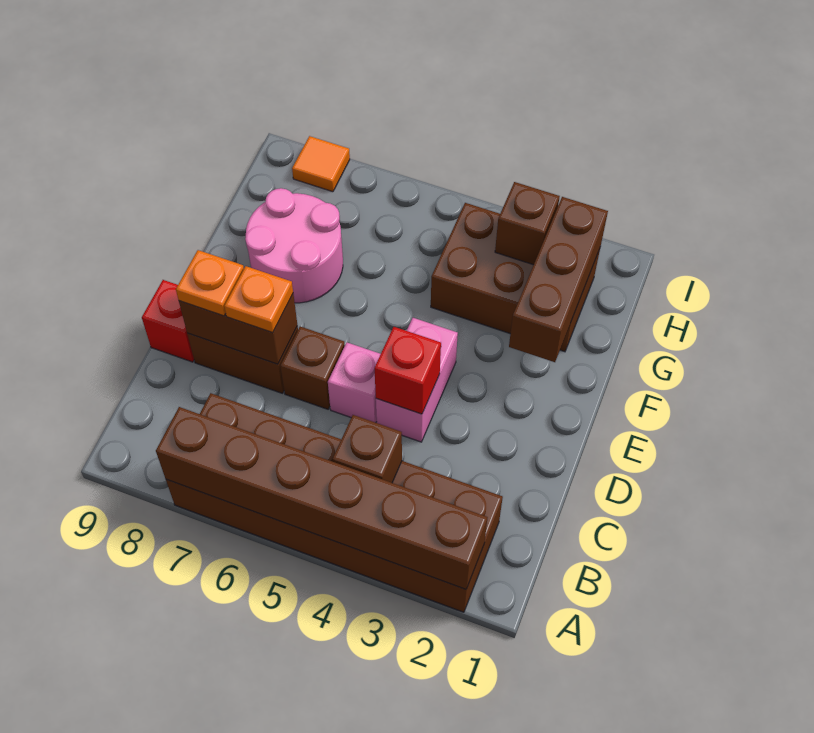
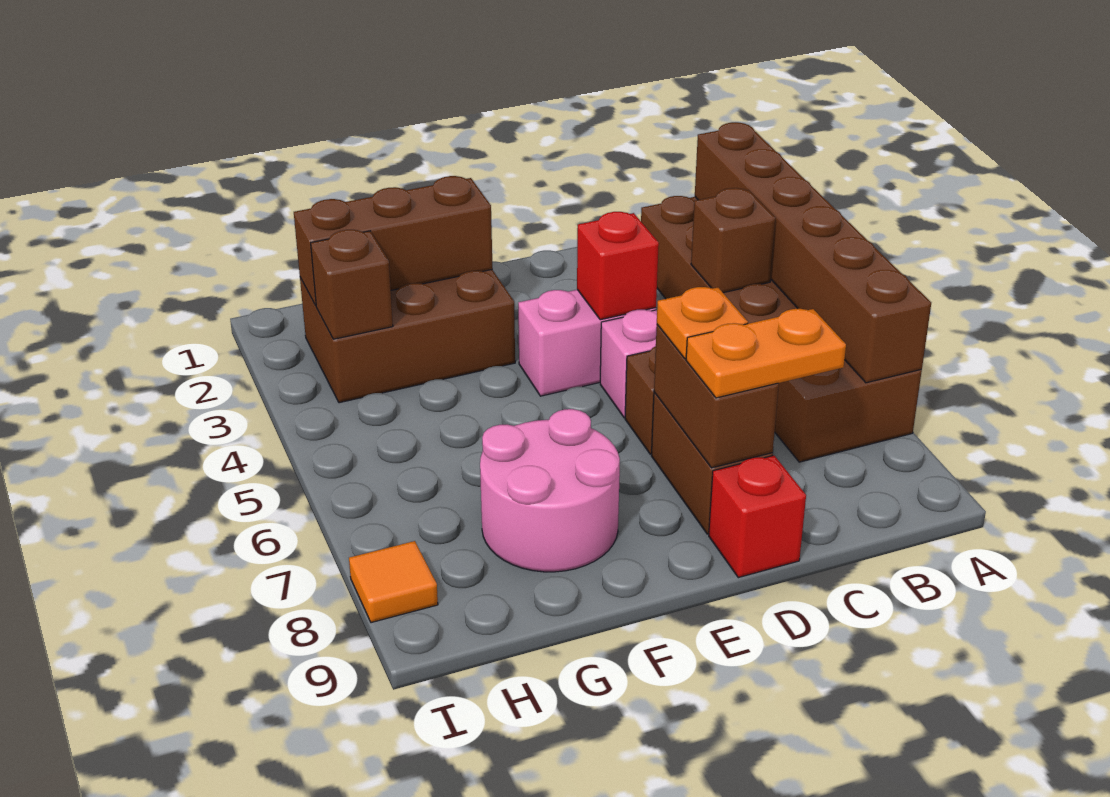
orange plate D8 level 3 -> orange plate C8:D8 level 3
brown brick G2:H4 level 1 -> brown brick F2:H3 level 1

